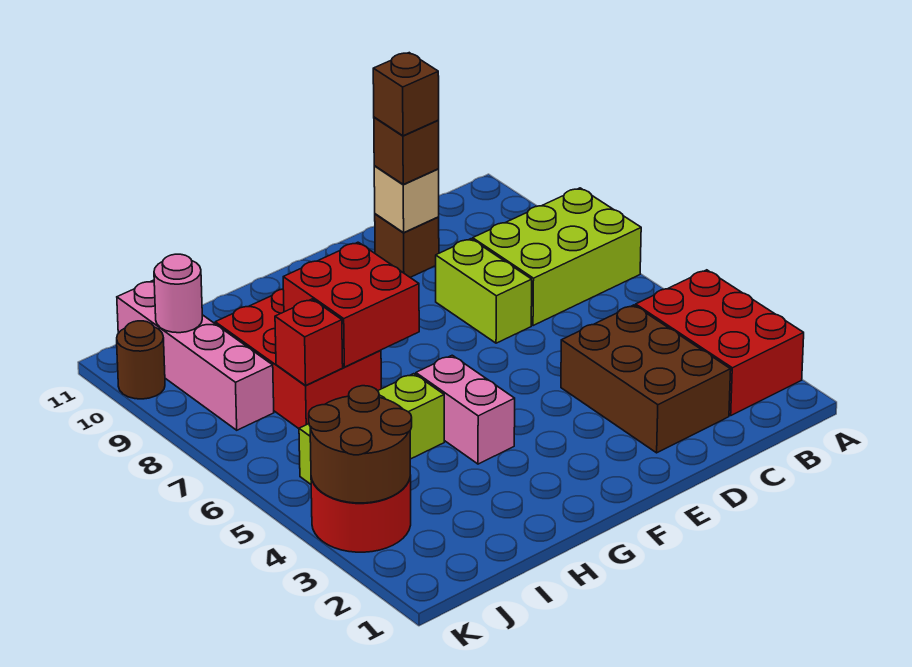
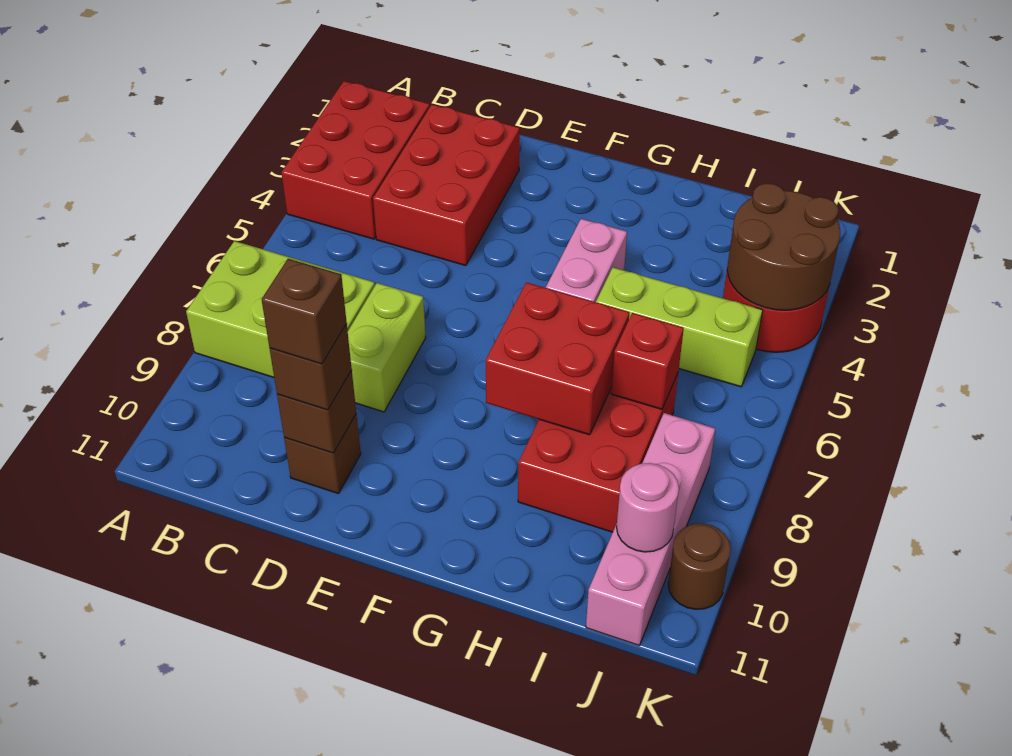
brown brick C2:D4 level 1 -> red brick C2:D4 level 1
tan brick D10 level 2 -> brown brick D10 level 2

